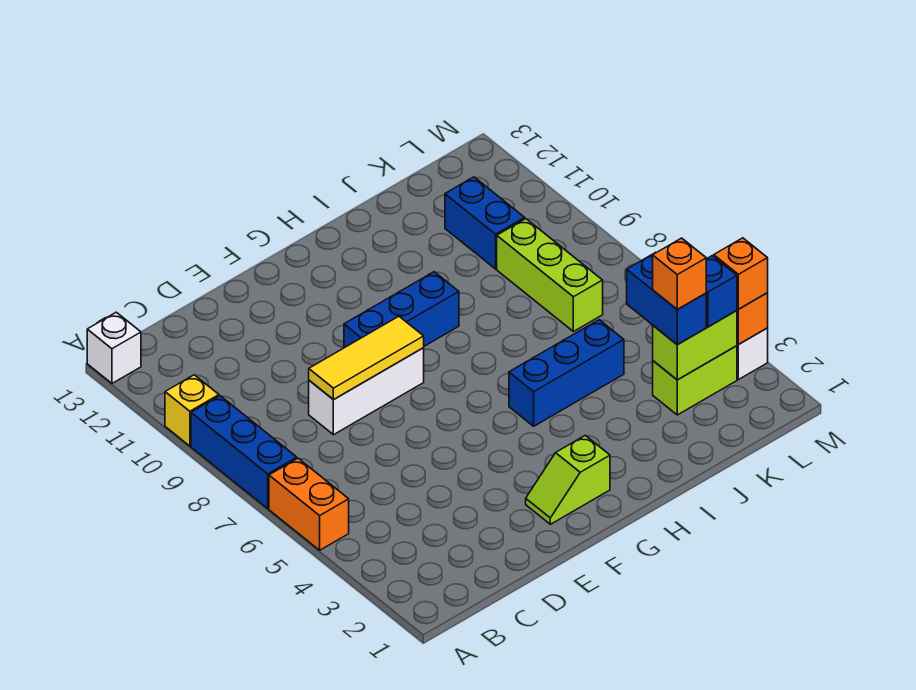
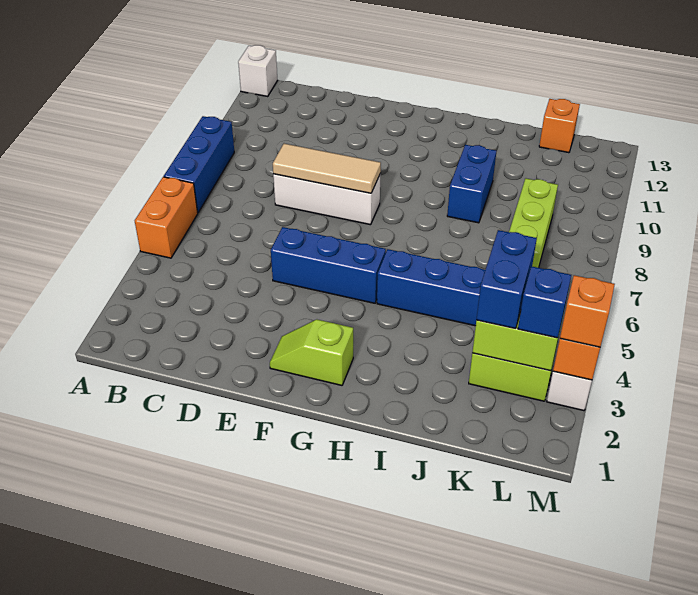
yellow brick A10 level 1 -> none
yellow tile D8:F8 level 2 -> tan tile D8:F8 level 2
blue brick F9:H9 level 1 -> blue brick E5:G5 level 1
orange brick K3 level 4 -> orange brick K13 level 1
blue brick K10:K11 level 1 -> blue brick I9:I10 level 1

